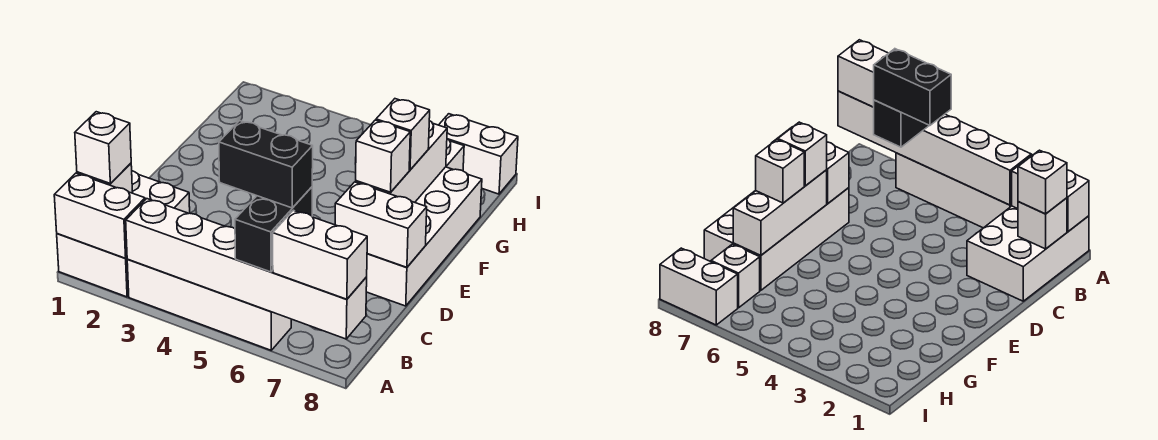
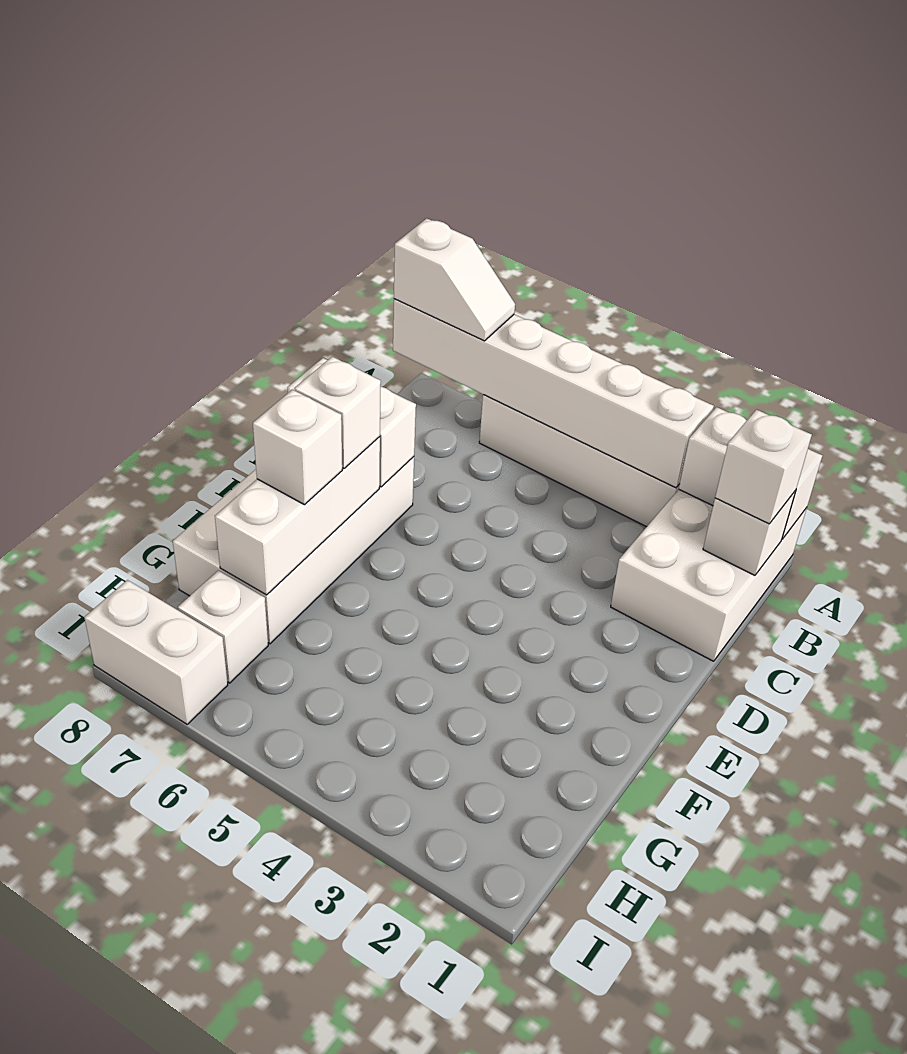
black brick A6:B6 level 3 -> none
white brick A7:A8 level 3 -> white slope A7:A8 level 3 top 8
black brick B5:B6 level 4 -> none

